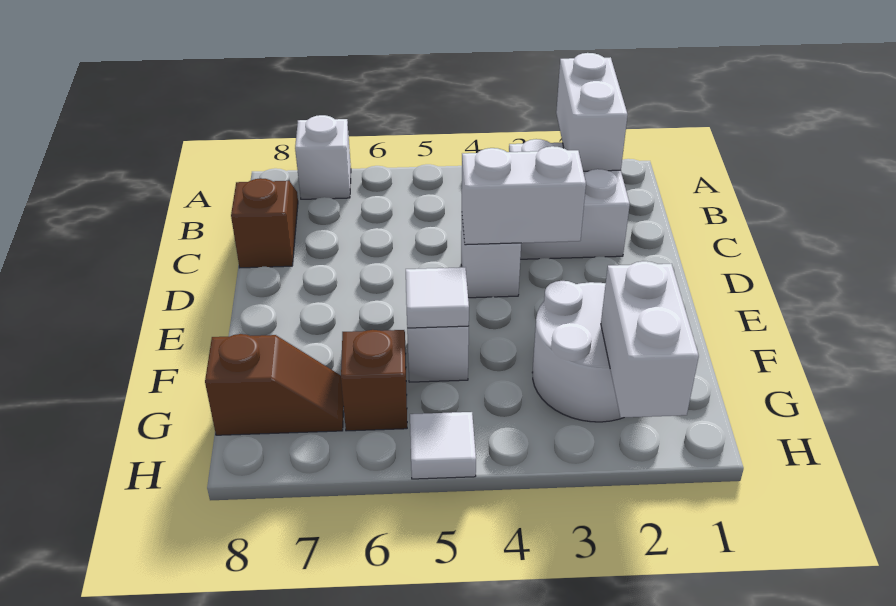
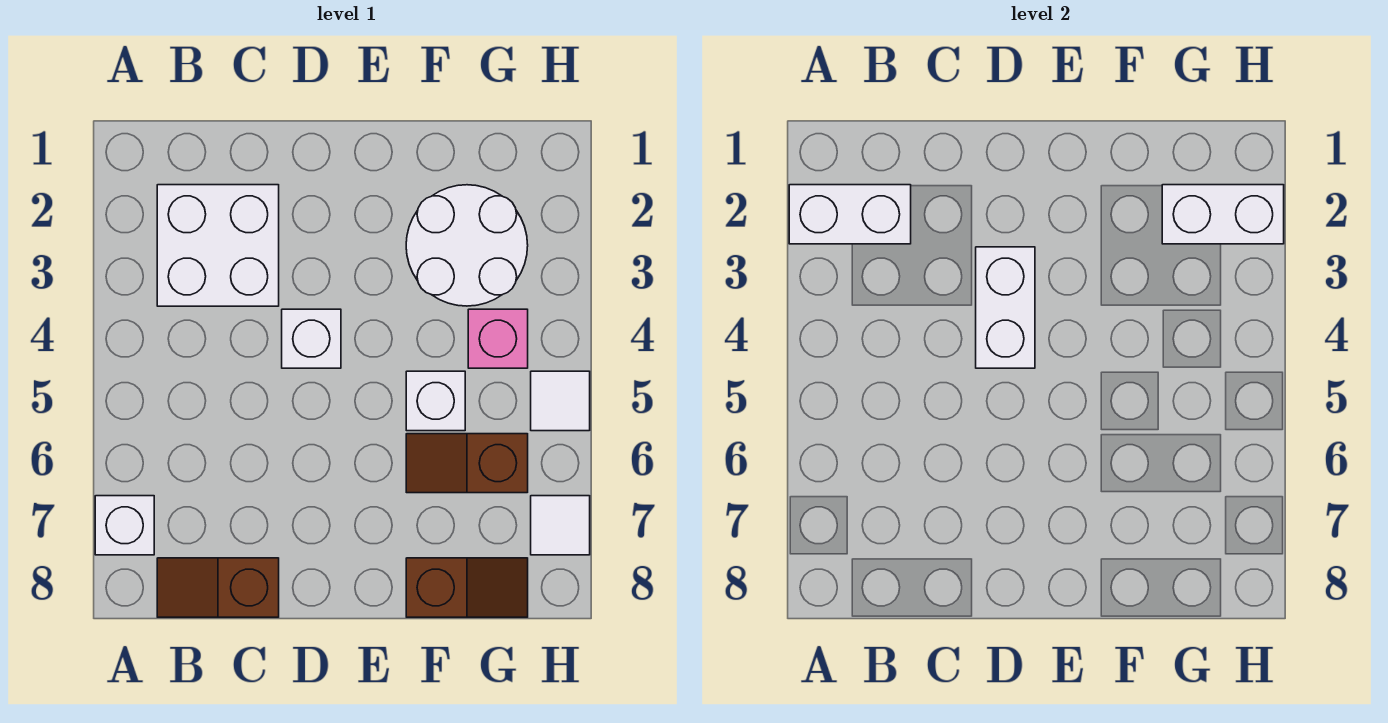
white tile F5 level 2 -> white tile H7 level 1
none -> pink brick G4 level 1
brown slope G7:G8 level 1 top 8 -> brown slope F8:G8 level 1 top F

